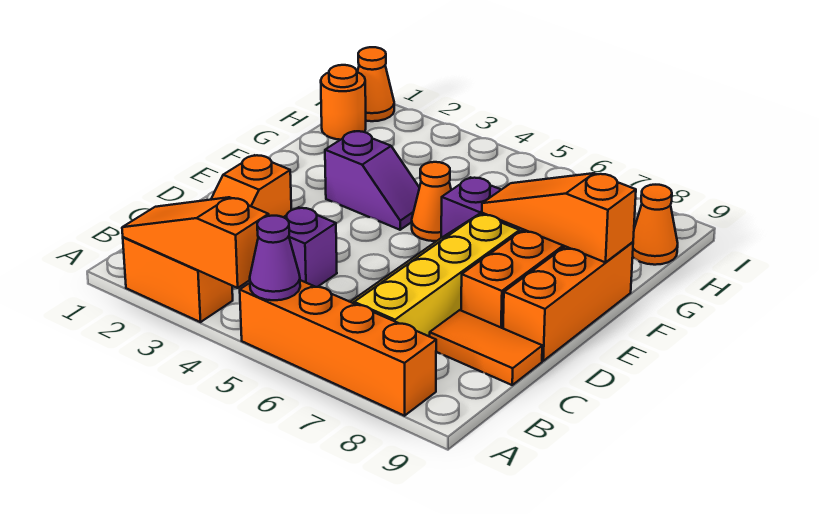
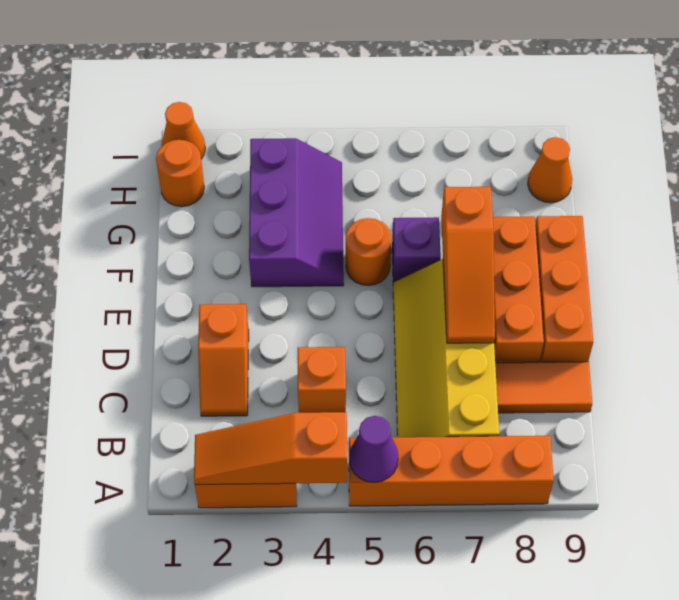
purple brick C4 level 1 -> orange brick C4 level 1
purple slope F3:F4 level 1 top 3 -> purple slope F3:H4 level 1 top 3
orange cone F5 level 1 -> orange round brick F5 level 1
orange slope F7:F9 level 2 top 9 -> orange slope D7:F7 level 2 top F

